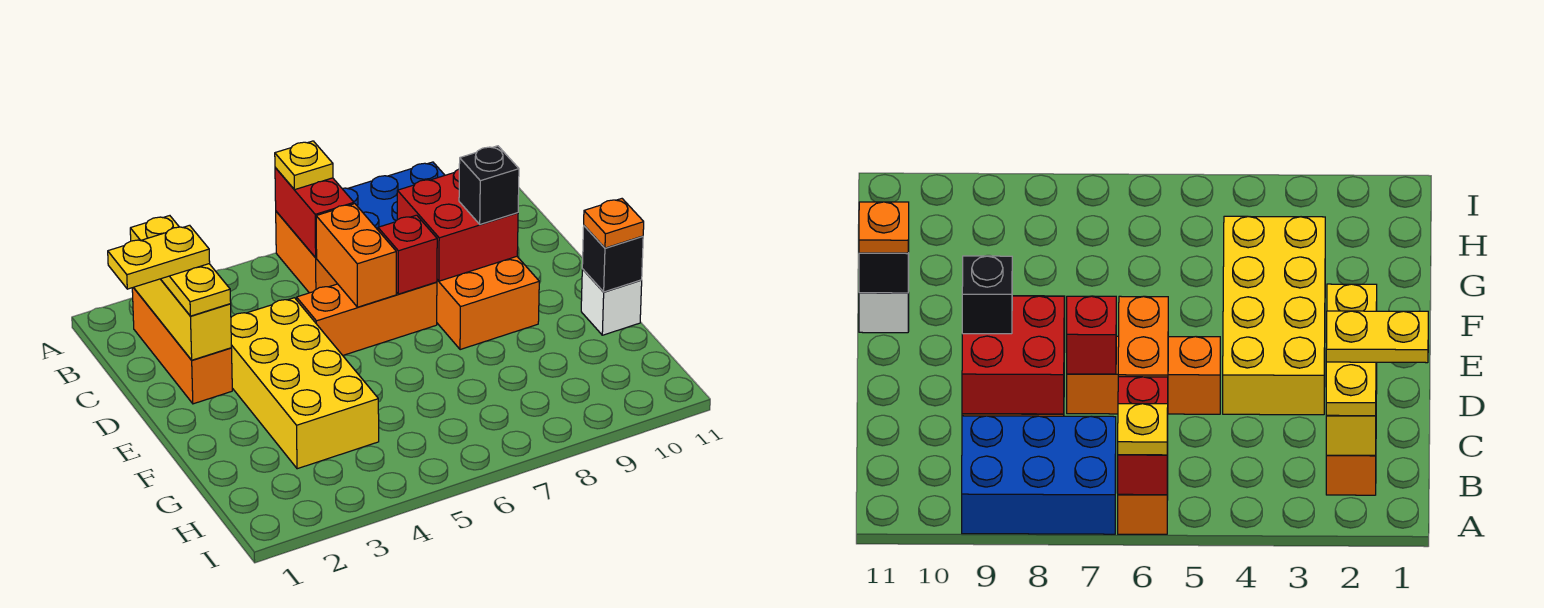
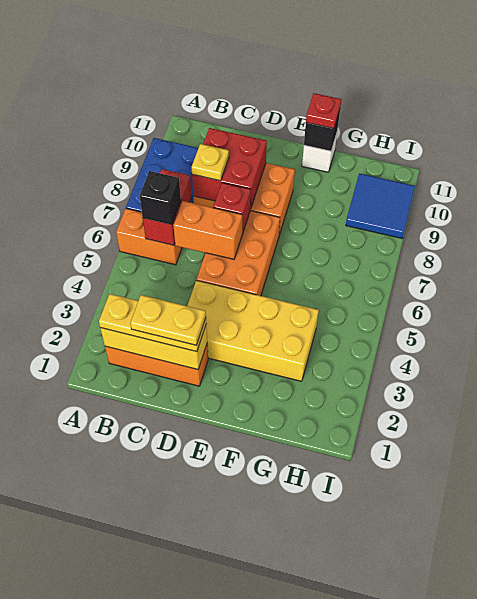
red brick A6:B6 level 2 -> red brick B6:B7 level 2
yellow plate A6 level 3 -> yellow plate C8 level 3
yellow plate C1:C2 level 4 -> yellow plate C2:D2 level 4
orange brick D5:D7 level 1 -> orange brick D5:E7 level 1
black brick D9 level 3 -> black brick B6 level 3
orange plate F11 level 3 -> red plate F11 level 3
none -> blue tile H9:I10 level 1

